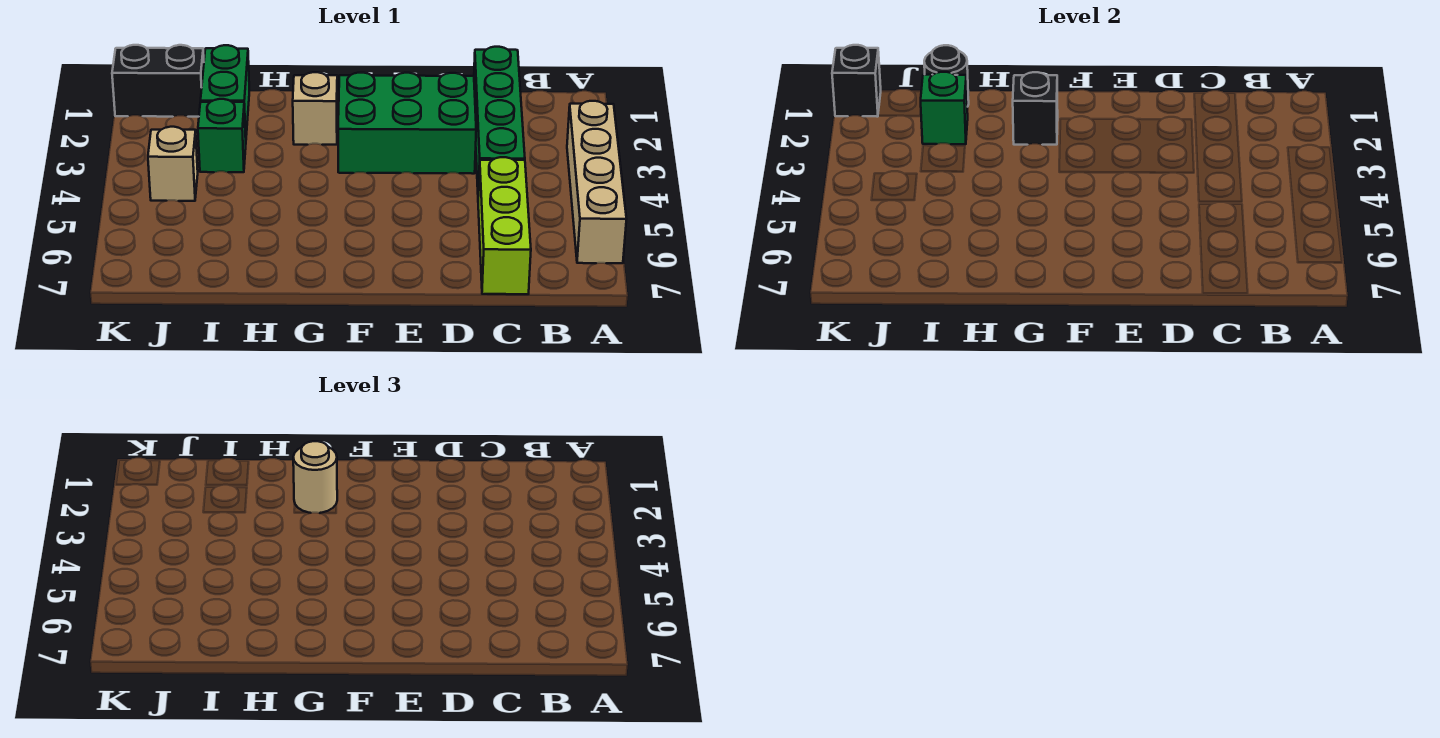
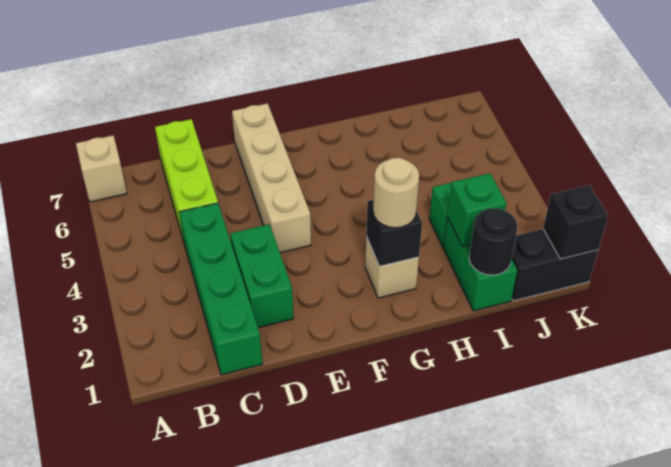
tan brick A3:A6 level 1 -> tan brick E4:E7 level 1
green brick D2:F3 level 1 -> green brick D2:D3 level 1
tan brick J4 level 1 -> tan brick A7 level 1

